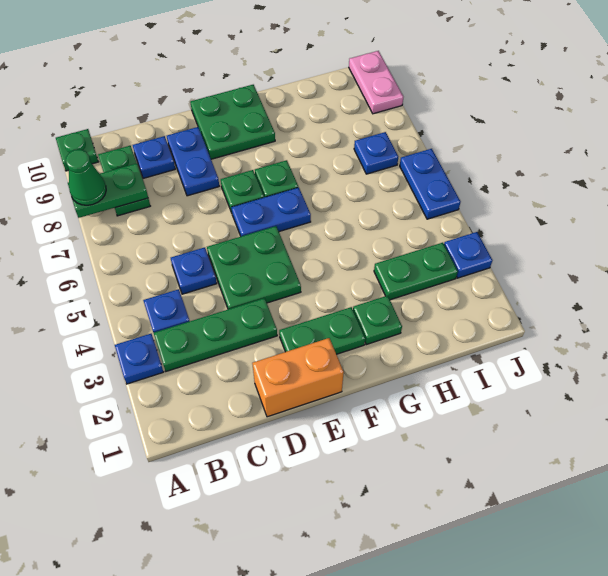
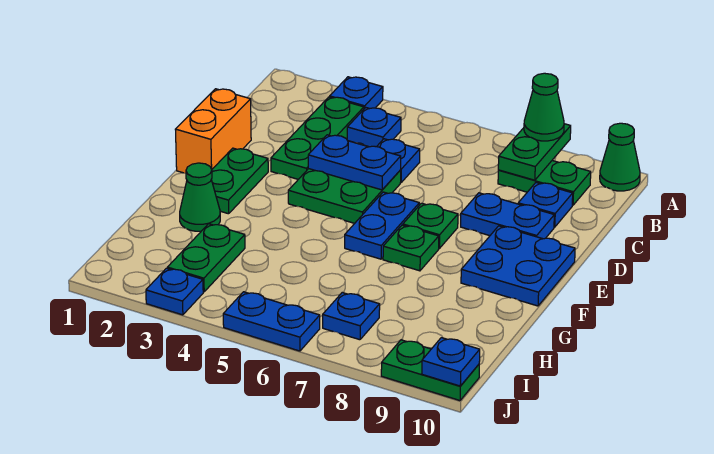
green plate A10 level 1 -> green cone A10 level 1
none -> blue plate D4:D5 level 2
green plate E9:F10 level 1 -> blue plate E9:F10 level 1
green plate G2 level 1 -> green cone G2 level 1
pink plate J9:J10 level 1 -> green plate J9:J10 level 1
none -> blue plate J10 level 2

